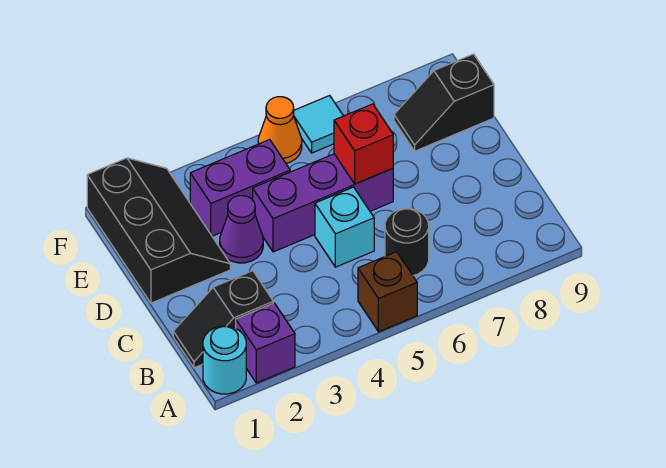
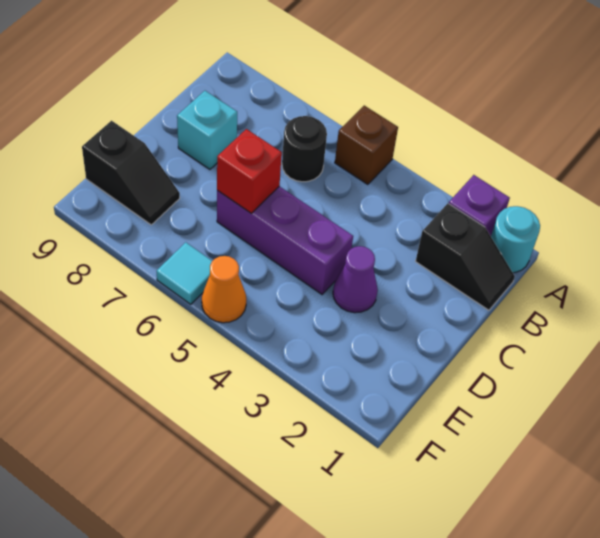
cyan brick C5 level 1 -> cyan brick C8 level 1
black slope D1:F2 level 1 top 1 -> none
purple brick E3:E4 level 1 -> none

